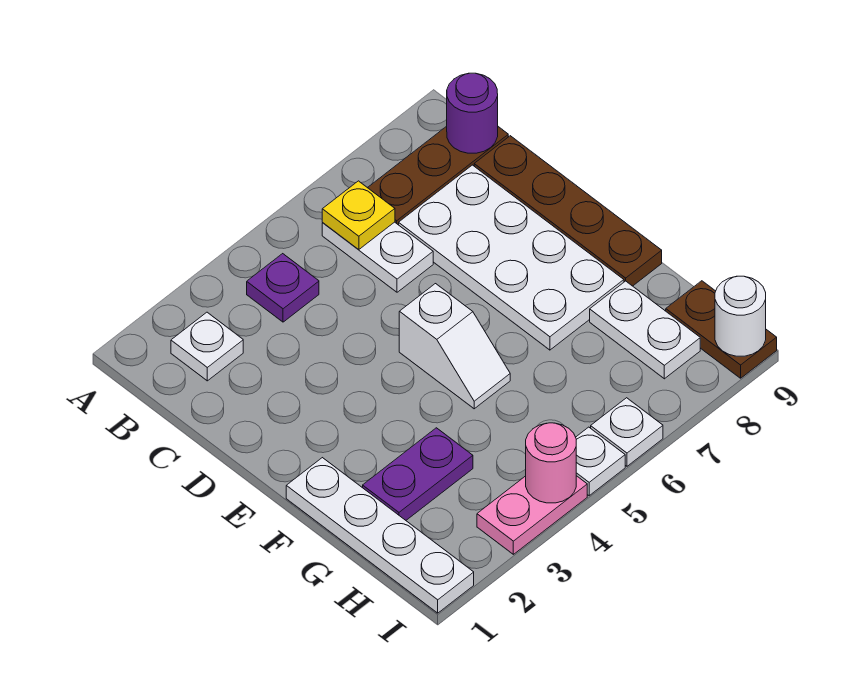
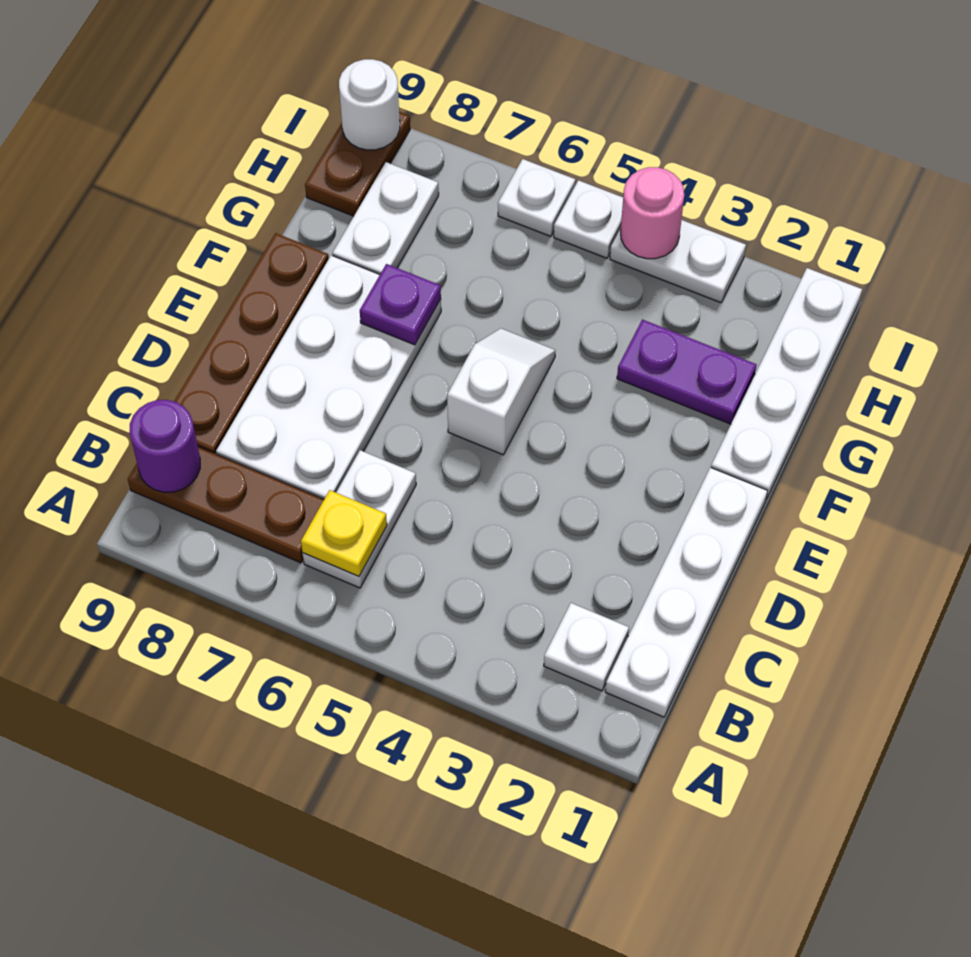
none -> white plate B1:E1 level 1
purple plate B4 level 1 -> purple plate F7 level 2
pink plate I3:I4 level 1 -> white plate I3:I4 level 1

